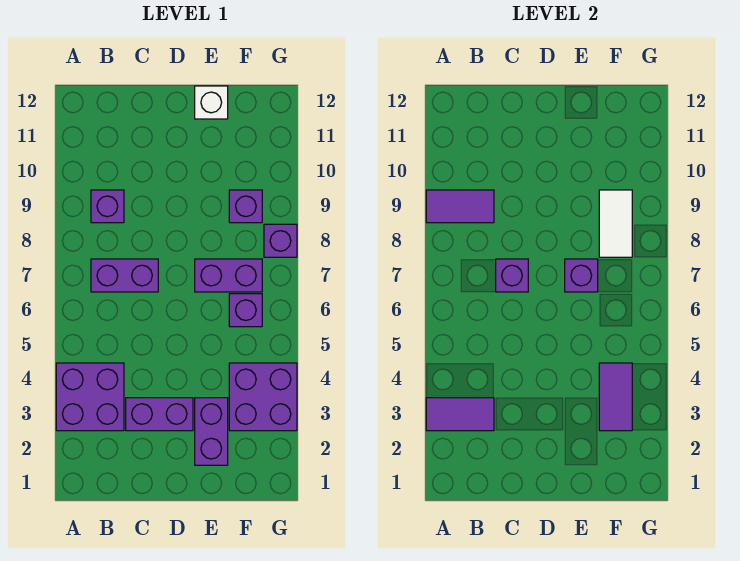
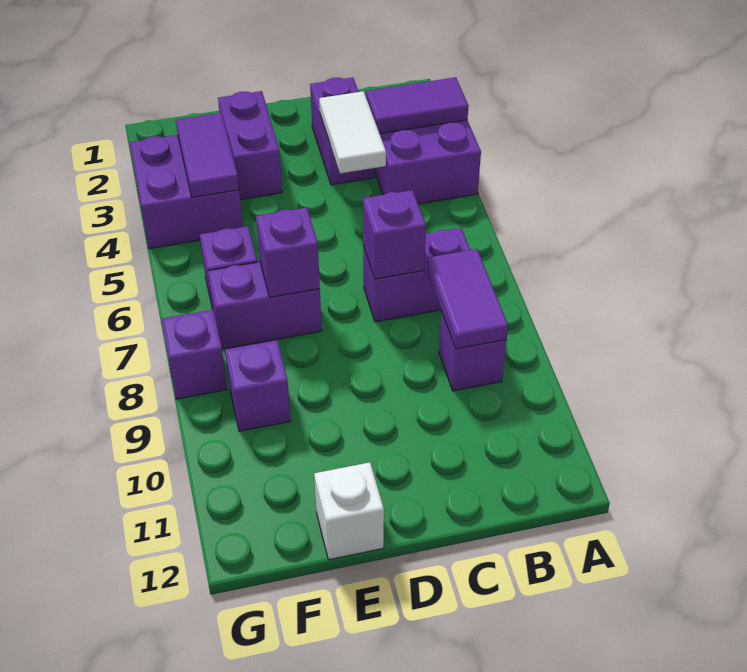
purple tile A9:B9 level 2 -> purple tile B8:B9 level 2
purple brick C3:D3 level 1 -> purple brick C2:C3 level 1
white tile F8:F9 level 2 -> white tile C3:C4 level 2

